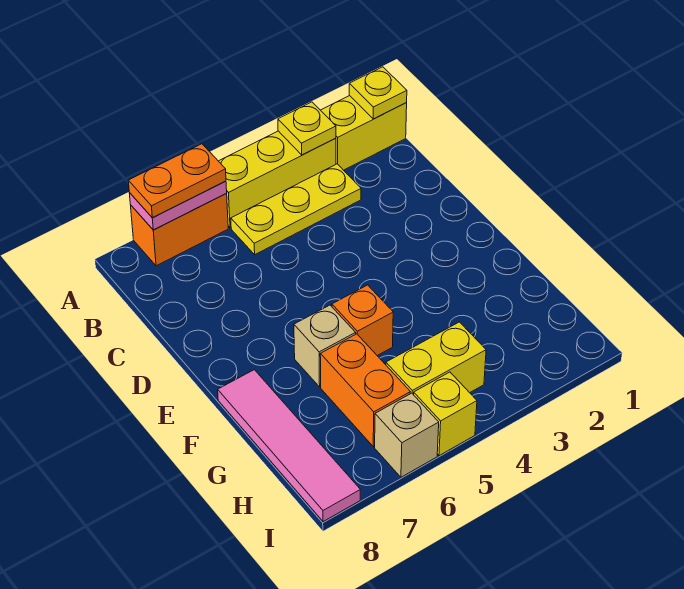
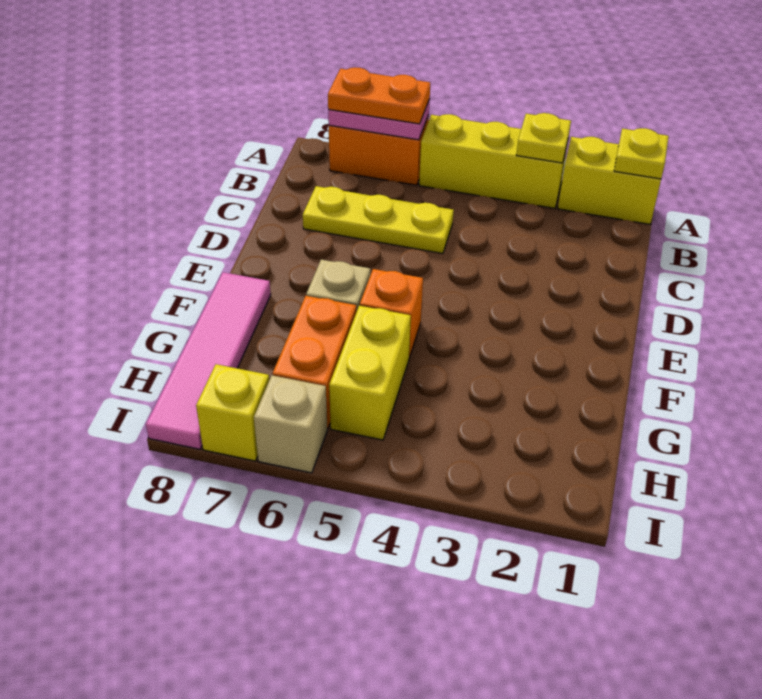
yellow plate B3:B5 level 1 -> yellow plate C5:C7 level 1
yellow brick H4:H5 level 1 -> yellow brick G5:H5 level 1
yellow brick I5 level 1 -> yellow brick I7 level 1

